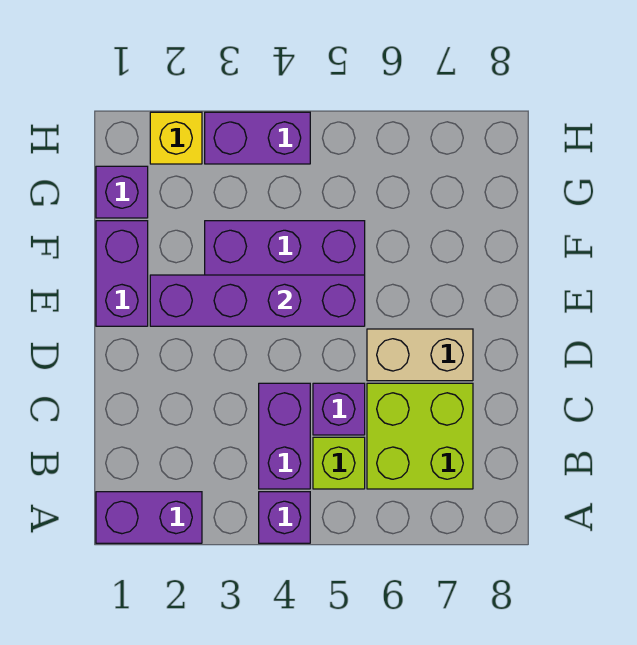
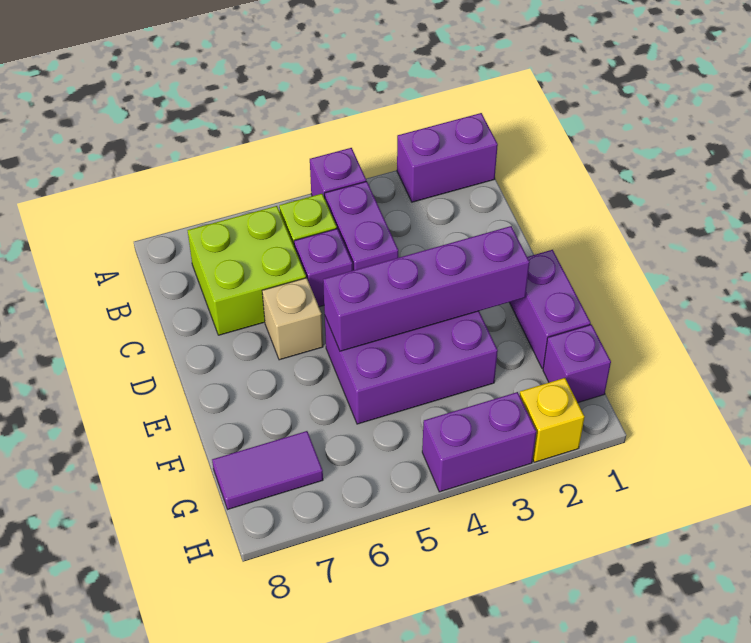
tan brick D6:D7 level 1 -> tan brick D6 level 1
none -> purple tile G7:G8 level 1

